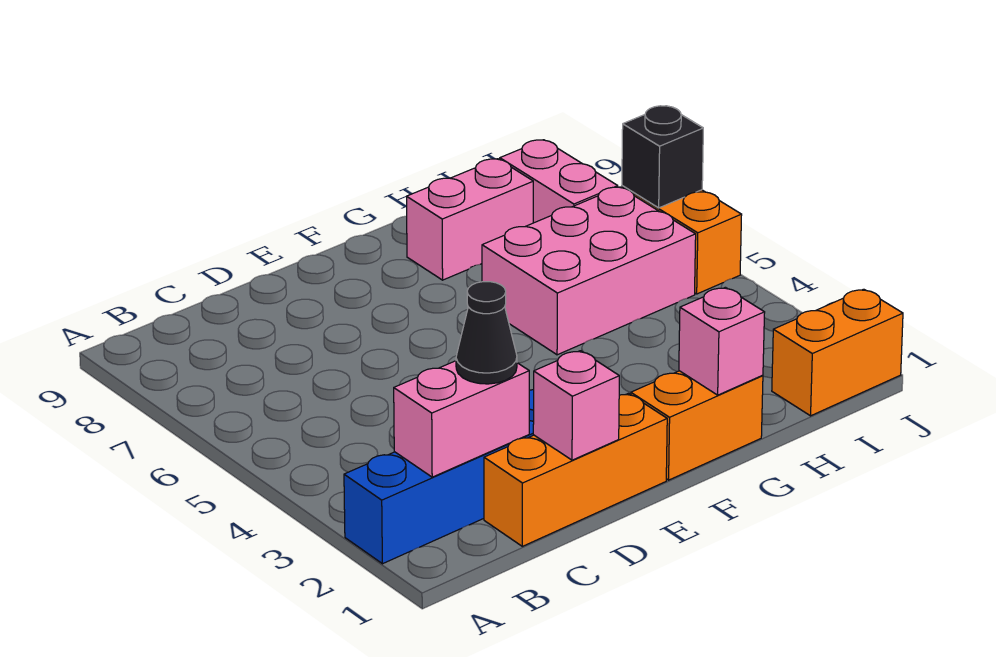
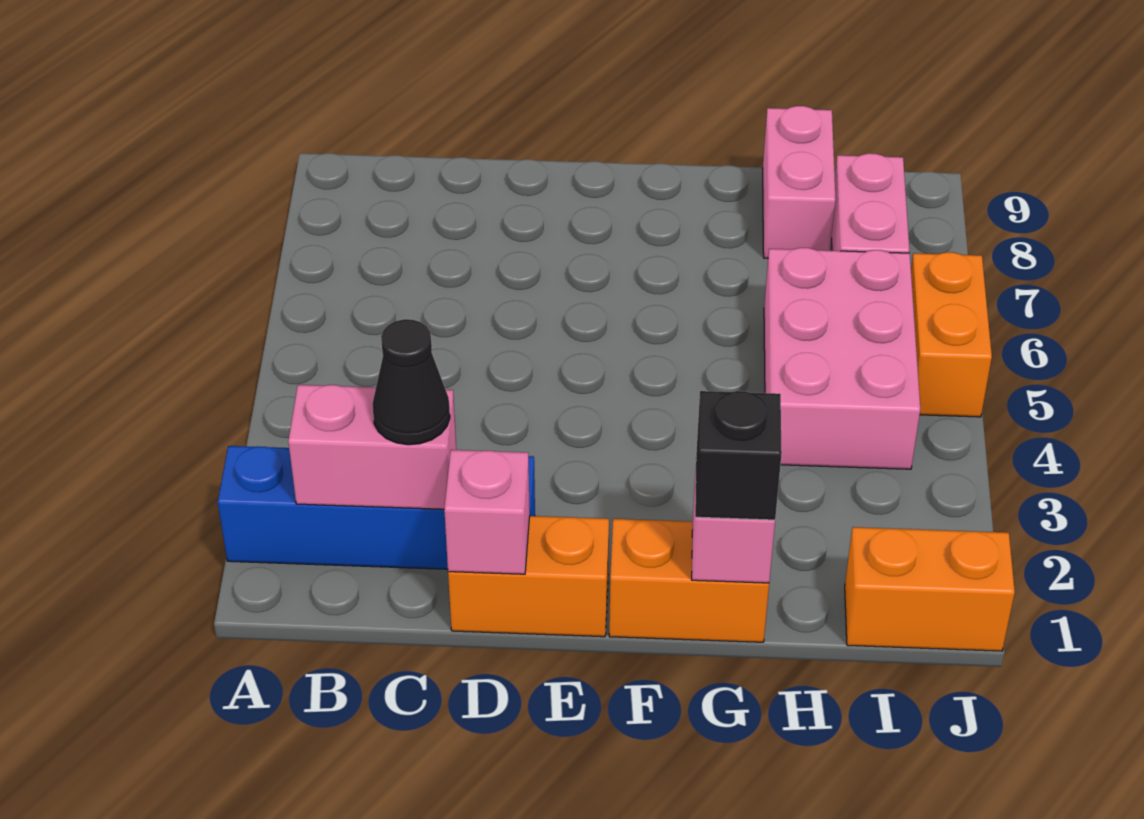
orange brick C1:E1 level 1 -> orange brick D1:E1 level 1
pink brick G5:I6 level 1 -> pink brick H4:I6 level 1
pink brick G8:H8 level 1 -> pink brick H8:H9 level 1
black brick J6 level 2 -> black brick G1 level 3

